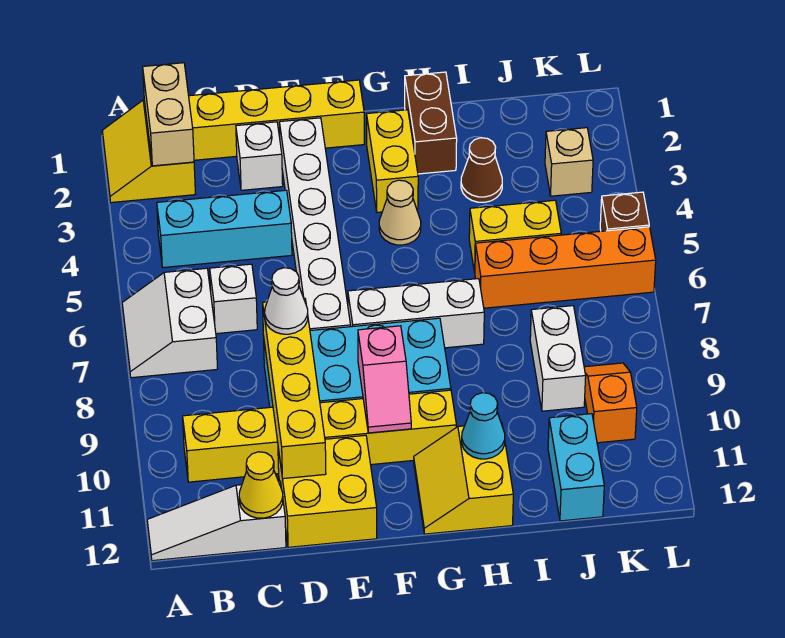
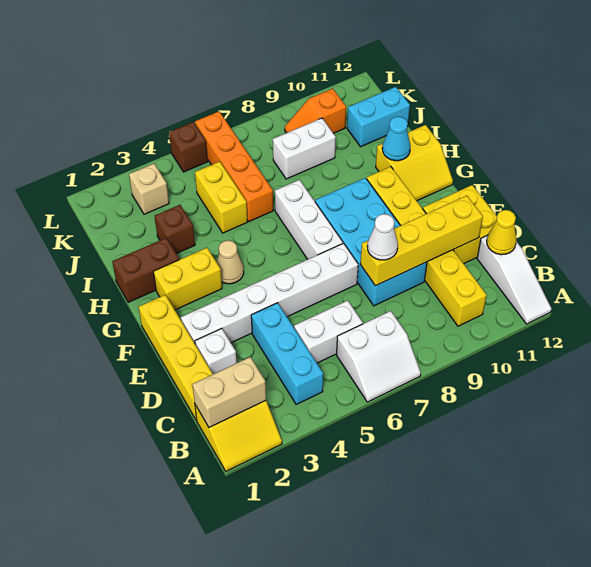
white brick C6 level 1 -> white brick C5:C6 level 1
pink slope F9:F10 level 2 top 9 -> none
brown cone I3 level 1 -> brown brick I3 level 1

